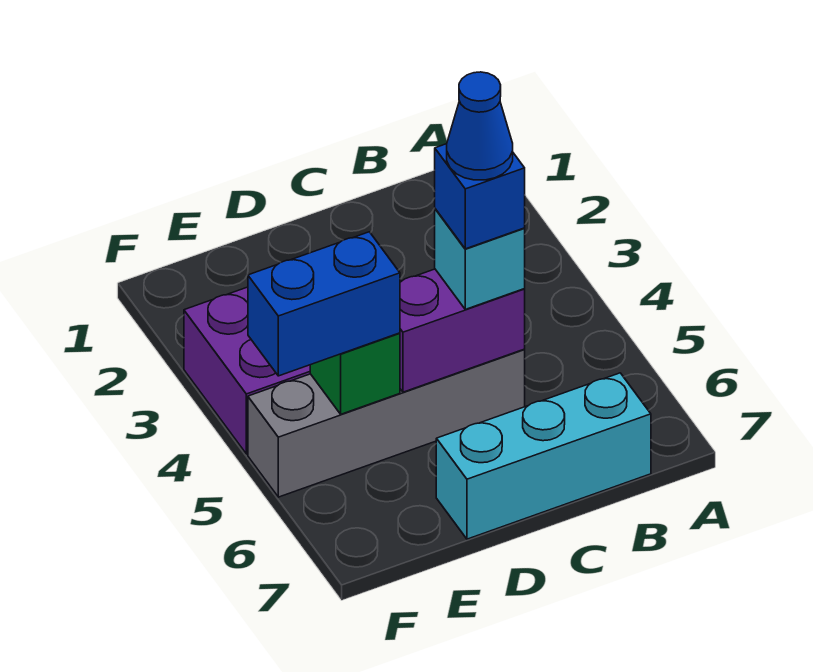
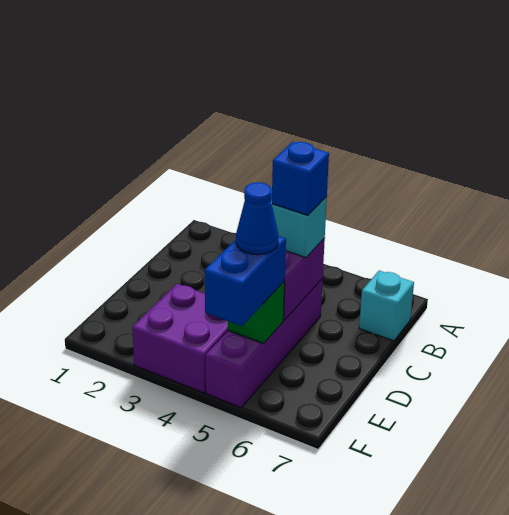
cyan brick B7:D7 level 1 -> cyan brick B7 level 1
grey brick C5:F5 level 1 -> purple brick C5:F5 level 1
blue cone C5 level 5 -> blue cone E5 level 4

